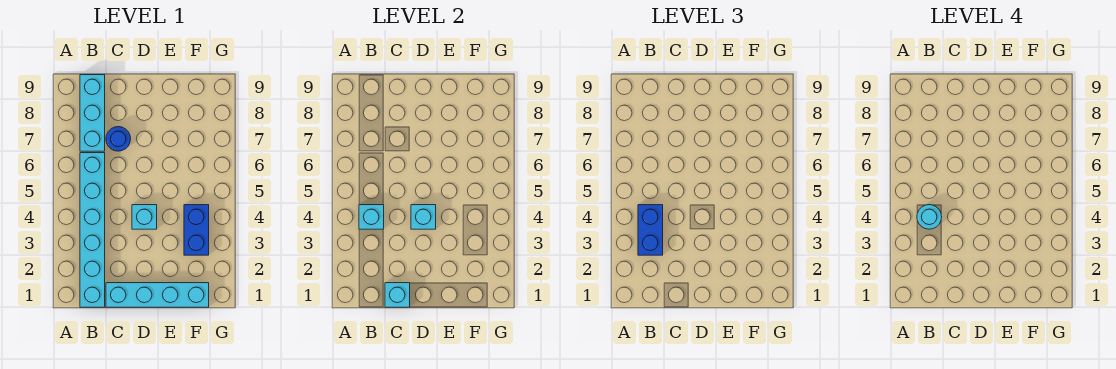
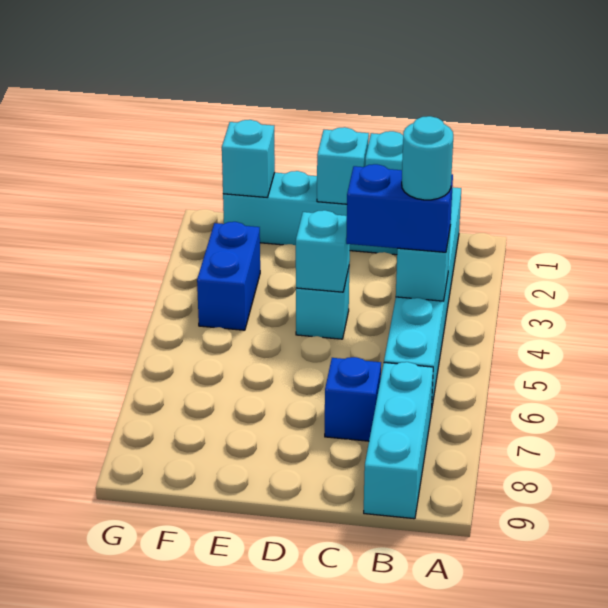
blue brick B3:B4 level 3 -> blue brick B4:C4 level 3
blue round brick C7 level 1 -> blue brick C7 level 1
none -> cyan brick D1 level 2
none -> cyan brick F1 level 2

